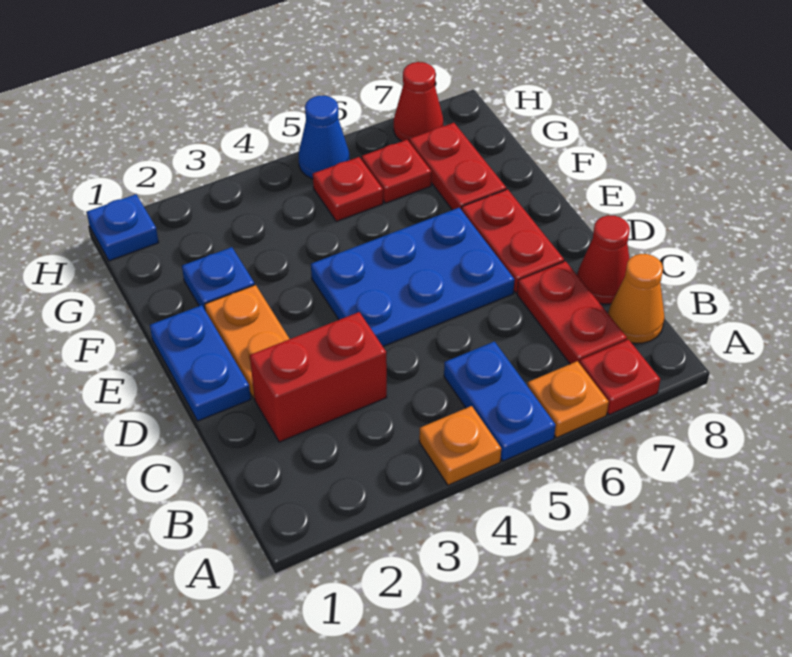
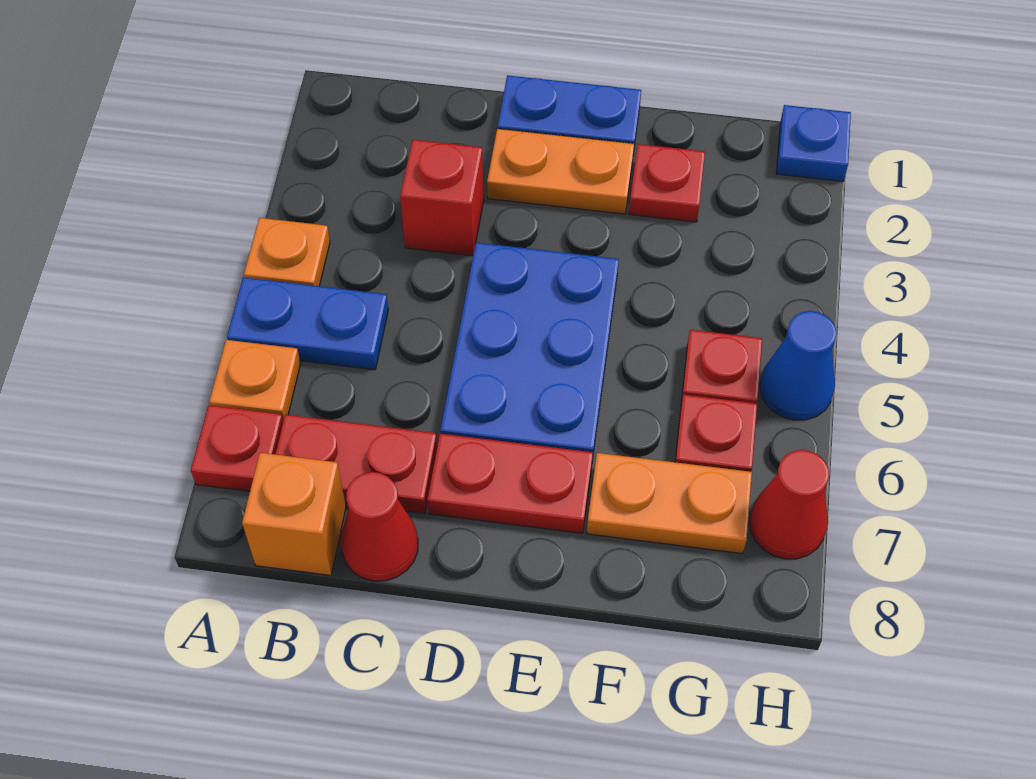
orange cone B8 level 1 -> orange brick B8 level 1
red brick C2:C3 level 1 -> red brick C3 level 1
blue plate F2 level 1 -> red plate F2 level 1
red plate F7:G7 level 1 -> orange plate F7:G7 level 1

